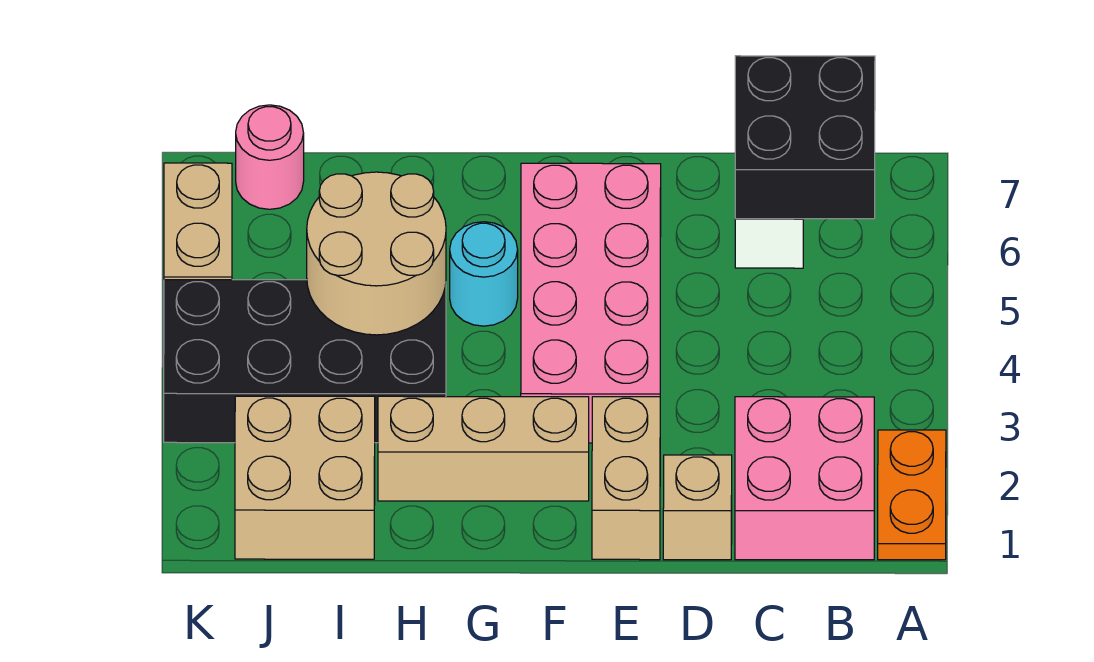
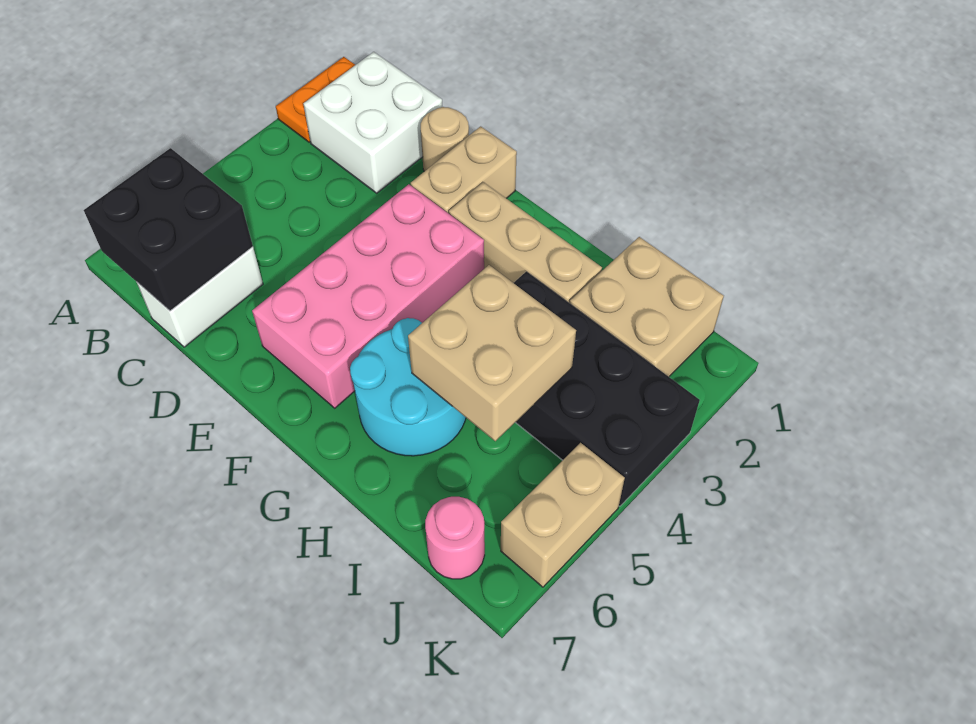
pink brick B1:C2 level 1 -> white brick B1:C2 level 1
tan brick D1 level 1 -> tan round brick D1 level 1
cyan round brick G5 level 1 -> cyan round brick G5:H6 level 1
tan round brick H4:I5 level 2 -> tan brick H4:I5 level 2

